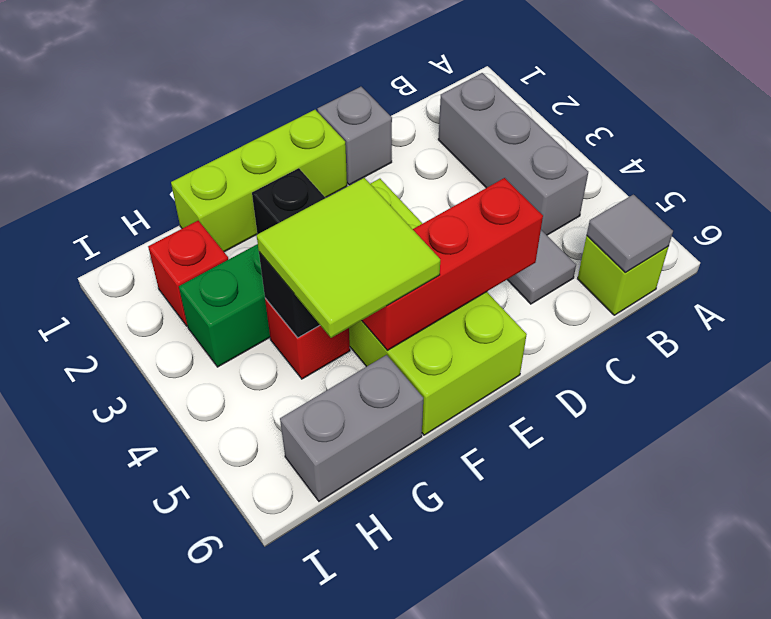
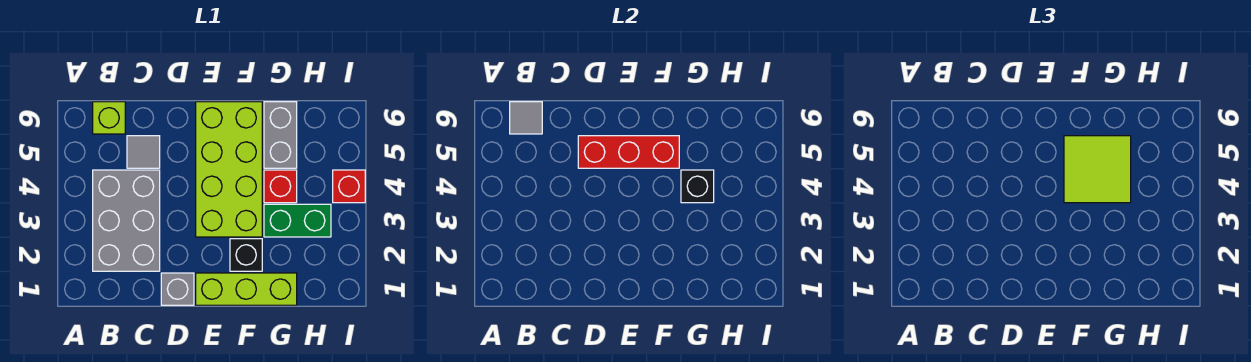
grey brick B2:B4 level 1 -> grey brick B2:C4 level 1
grey brick G6:H6 level 1 -> grey brick G5:G6 level 1
red brick H2 level 1 -> red brick I4 level 1

